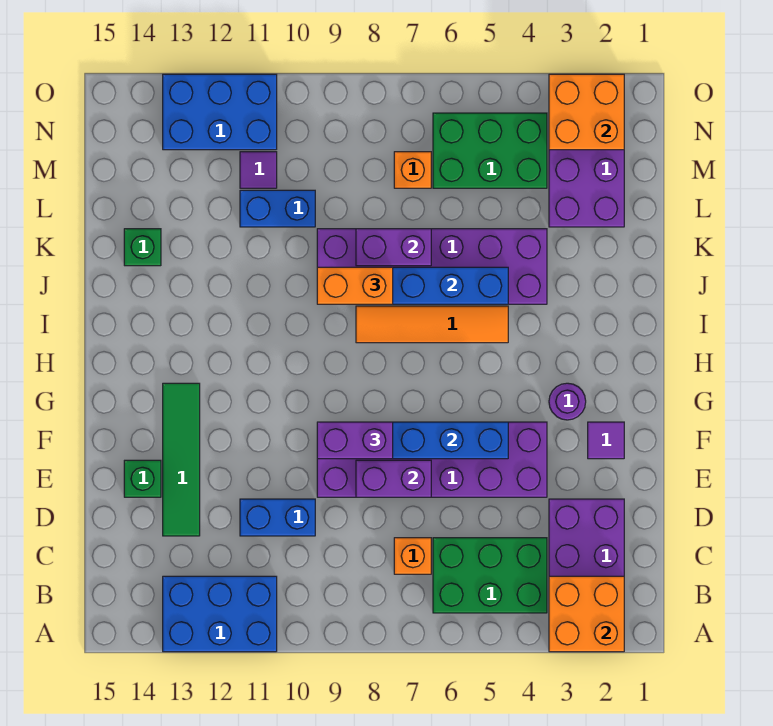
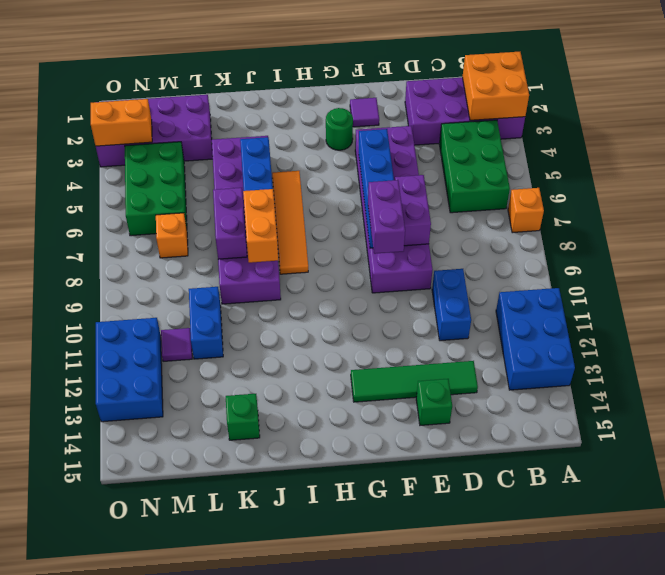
orange brick C7 level 1 -> orange brick A7 level 1
purple round brick G3 level 1 -> green round brick G3 level 1
orange brick N2:O3 level 2 -> orange brick N3:O3 level 2

